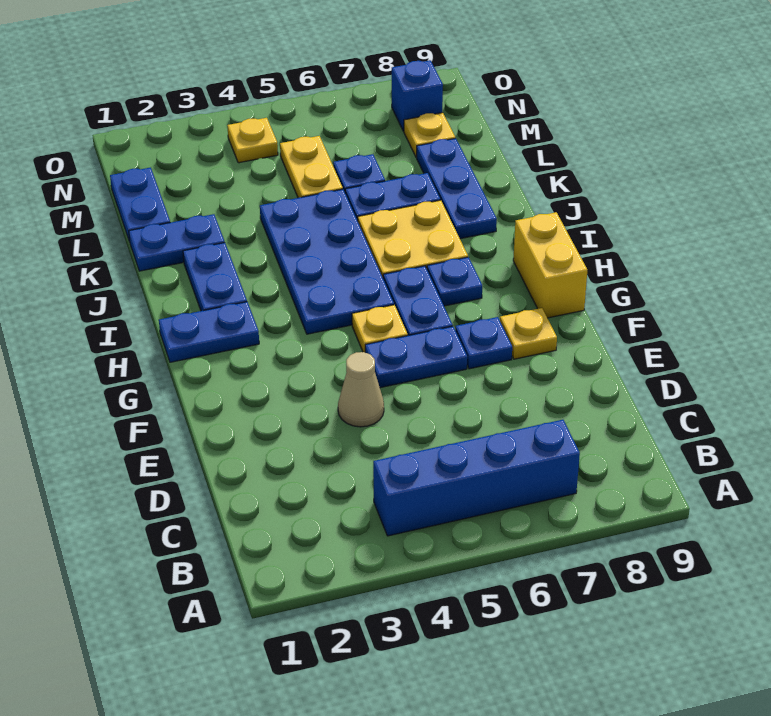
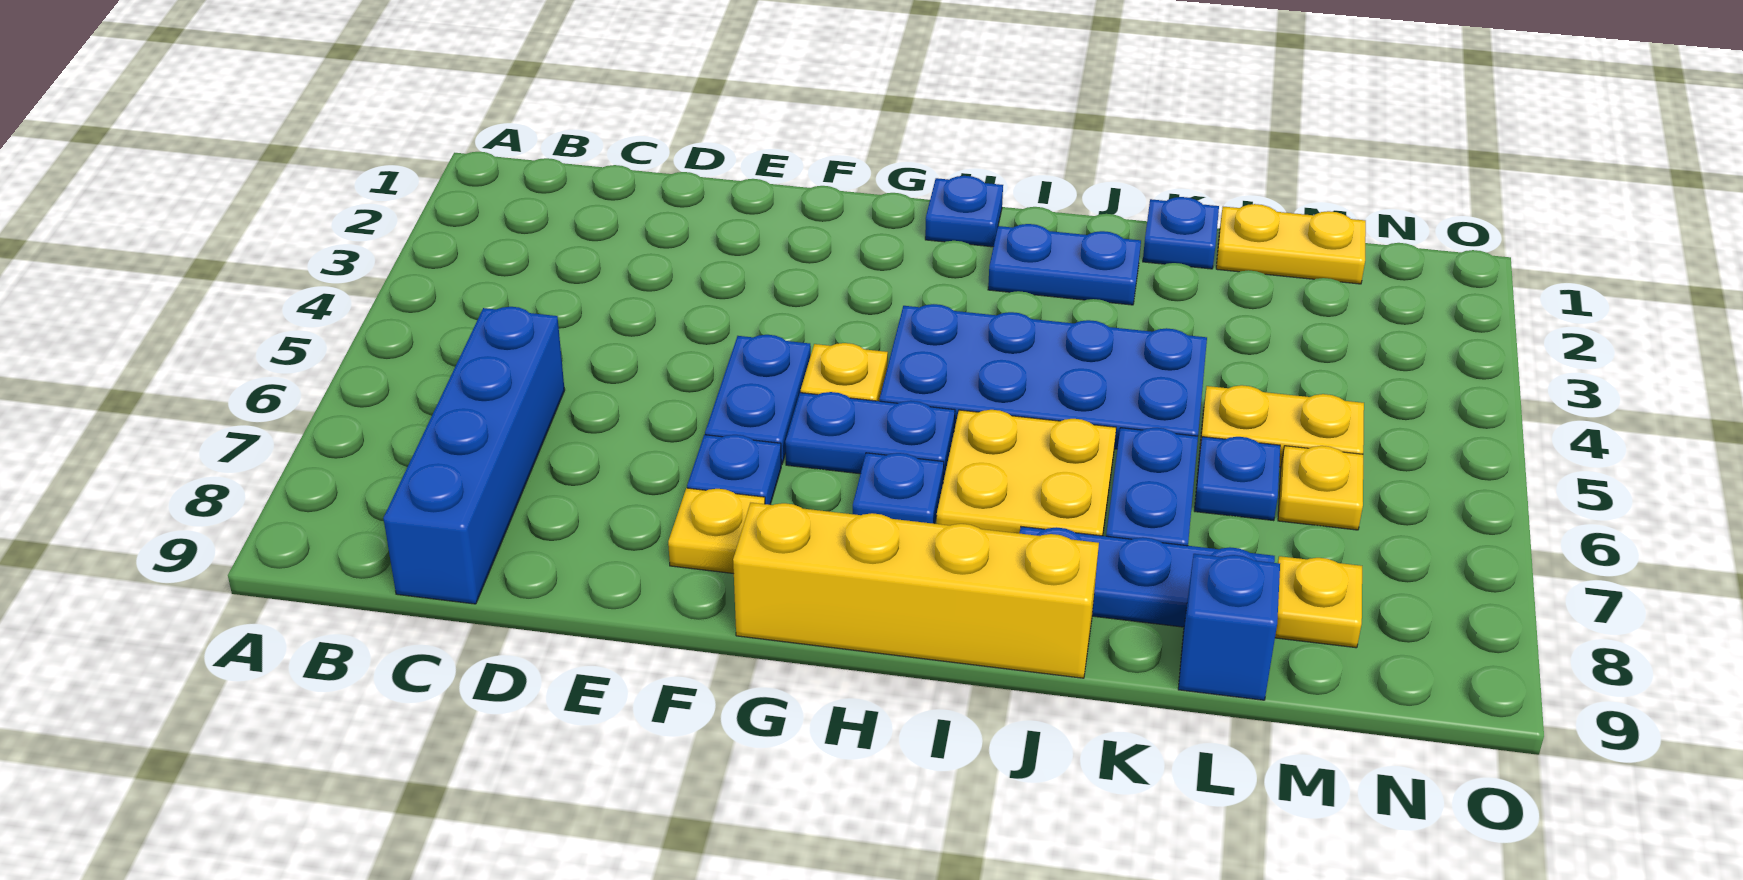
blue brick B4:B7 level 1 -> blue brick C6:C9 level 1
tan cone E4 level 1 -> none
yellow brick G9:H9 level 1 -> yellow brick G9:J9 level 1
blue plate H1:H2 level 1 -> blue plate H1 level 1
blue plate K1:K2 level 1 -> blue plate K1 level 1
blue plate L1:M1 level 1 -> yellow plate L1:M1 level 1
yellow plate N4 level 1 -> yellow plate M6 level 1
blue brick N8 level 1 -> blue brick L9 level 1

